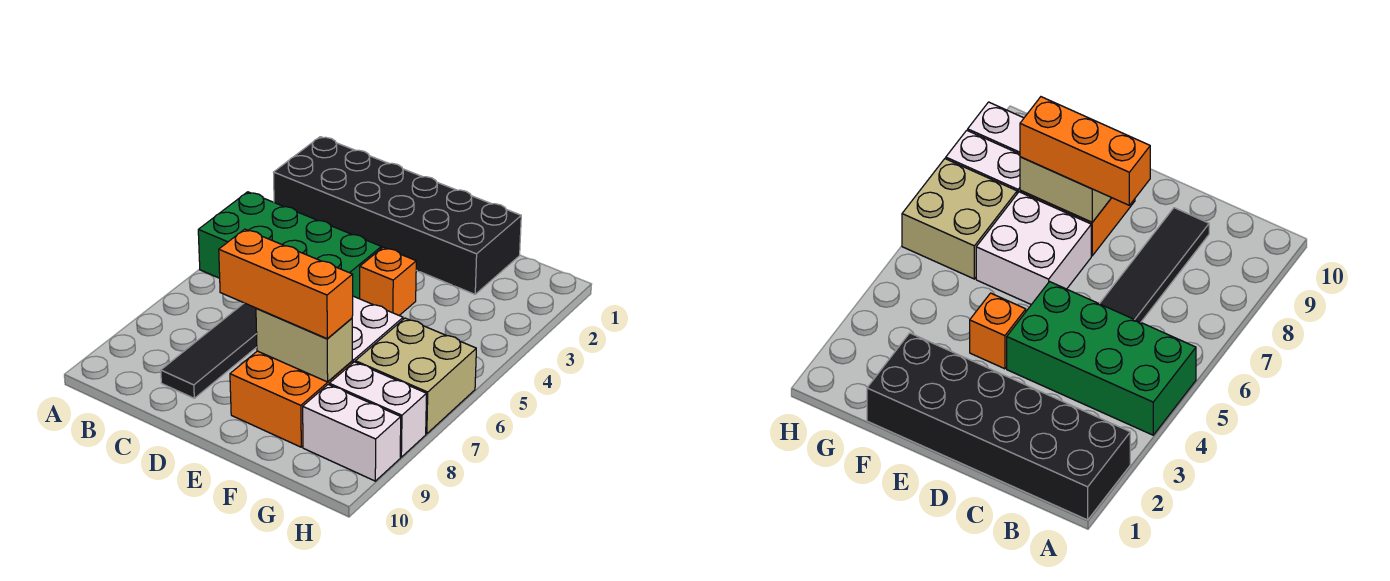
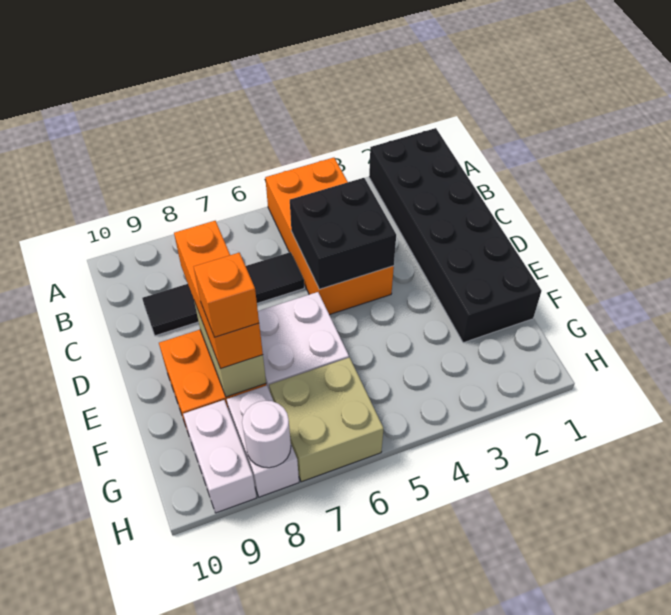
green brick A4:D5 level 1 -> orange brick A4:D5 level 1
none -> black brick C4:D5 level 2
orange brick E4 level 1 -> orange brick F8 level 4
none -> white round brick H8 level 2

